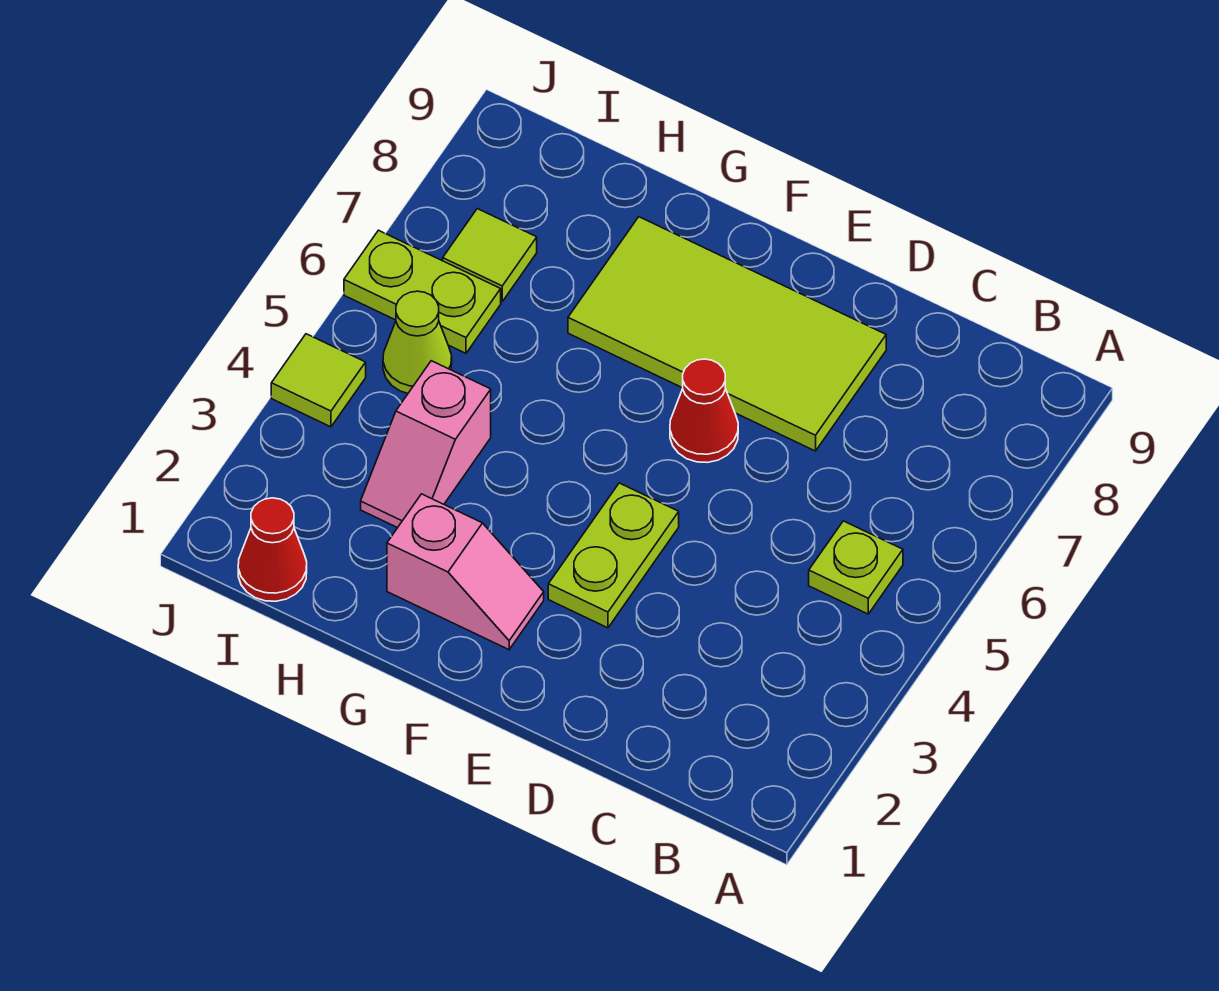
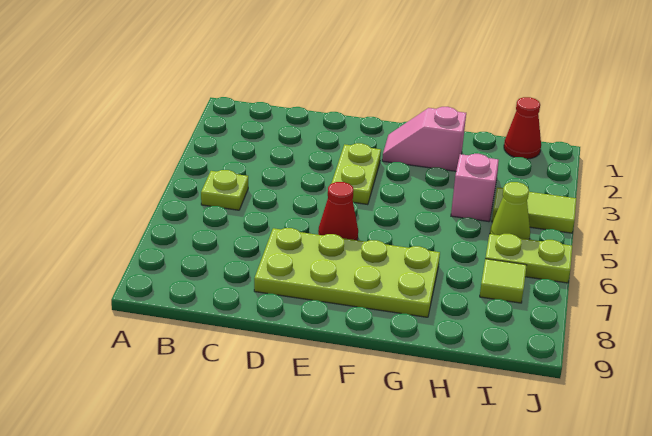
lime tile D7:G8 level 1 -> lime plate D7:G8 level 1
lime tile J4 level 1 -> lime tile I4:J4 level 1

